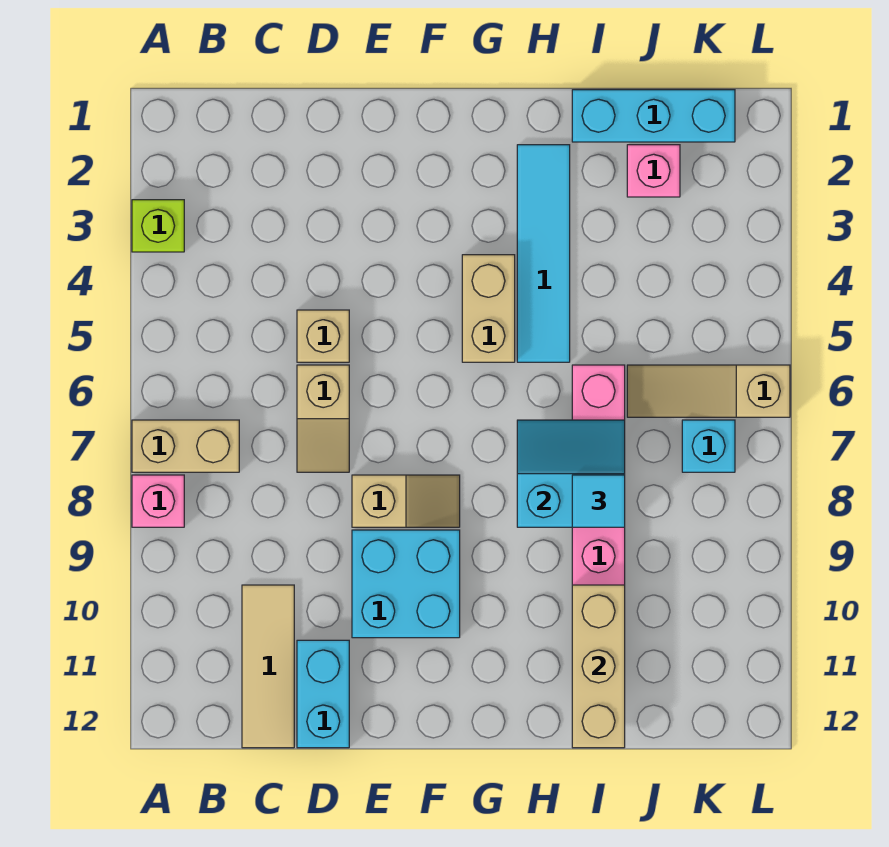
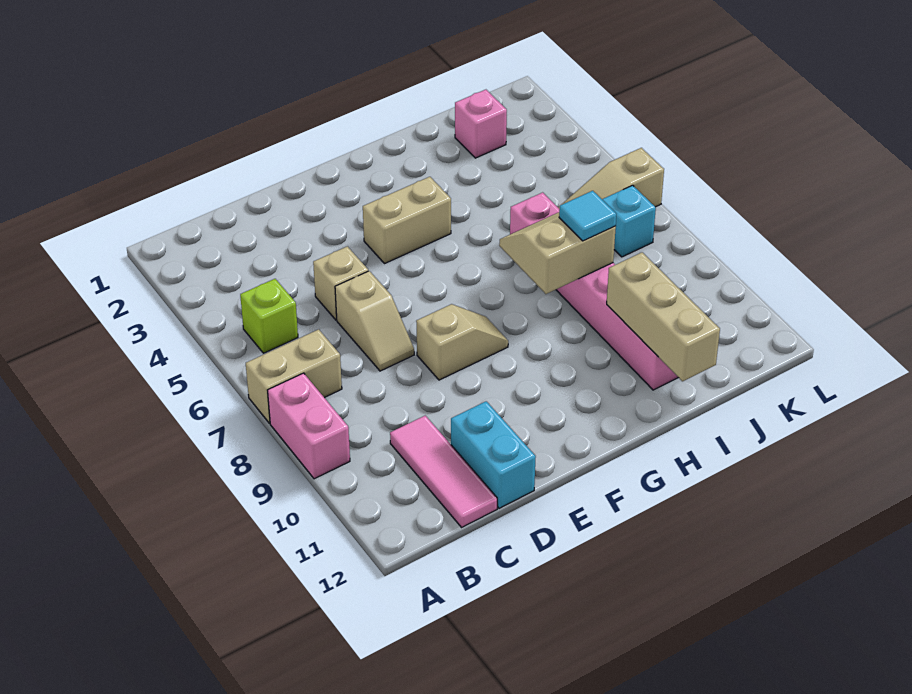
lime brick A3 level 1 -> lime brick B5 level 1
pink brick A8 level 1 -> pink brick A8:A9 level 1
tan tile C10:C12 level 1 -> pink tile C10:C12 level 1
cyan brick E9:F10 level 1 -> none
tan brick G4:G5 level 1 -> tan brick F4:G4 level 1
cyan tile H2:H5 level 1 -> none
cyan slope H7:I8 level 2 top 8 -> tan slope H7:I8 level 2 top 8
cyan brick I1:K1 level 1 -> none

